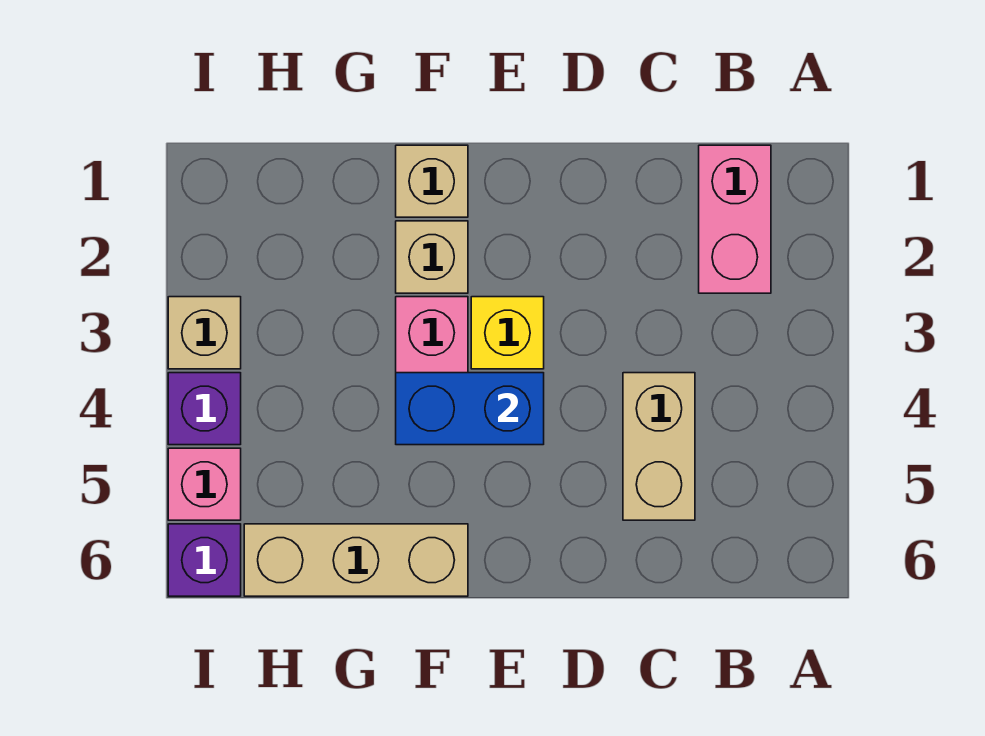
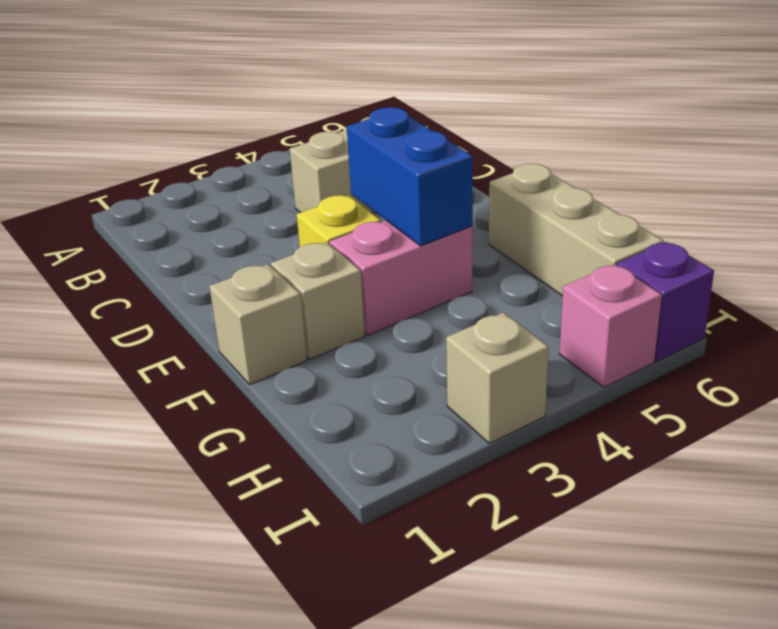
pink brick B1:B2 level 1 -> none
purple brick I4 level 1 -> none

